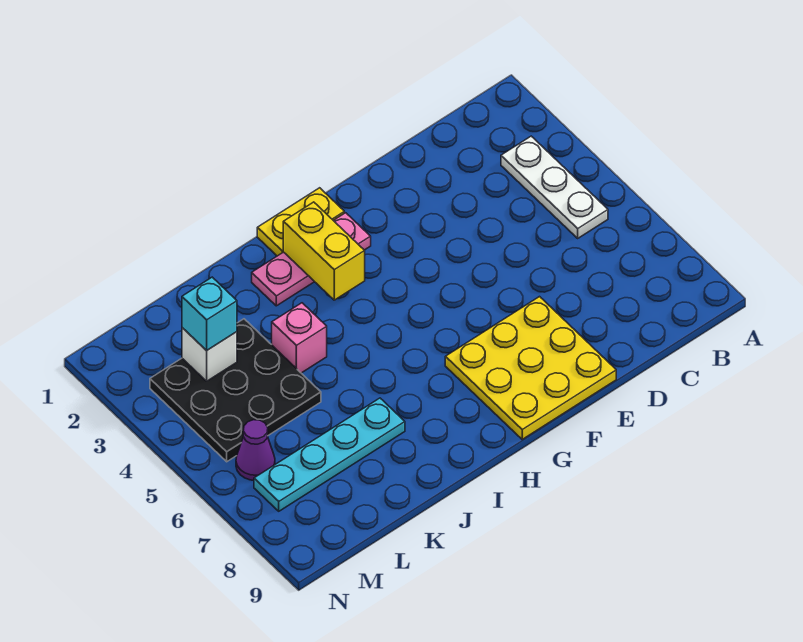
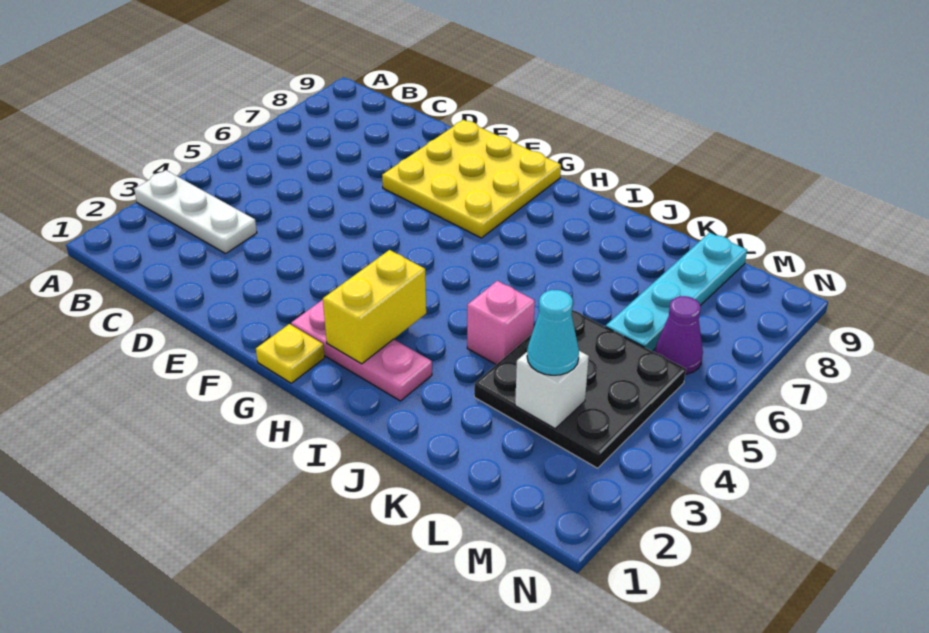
white plate B3:B5 level 1 -> white plate A3:C3 level 1
yellow plate G1:H1 level 1 -> yellow plate G1 level 1
cyan plate J7:M7 level 1 -> cyan plate L6:L9 level 1
cyan brick L3 level 3 -> cyan cone L3 level 3

